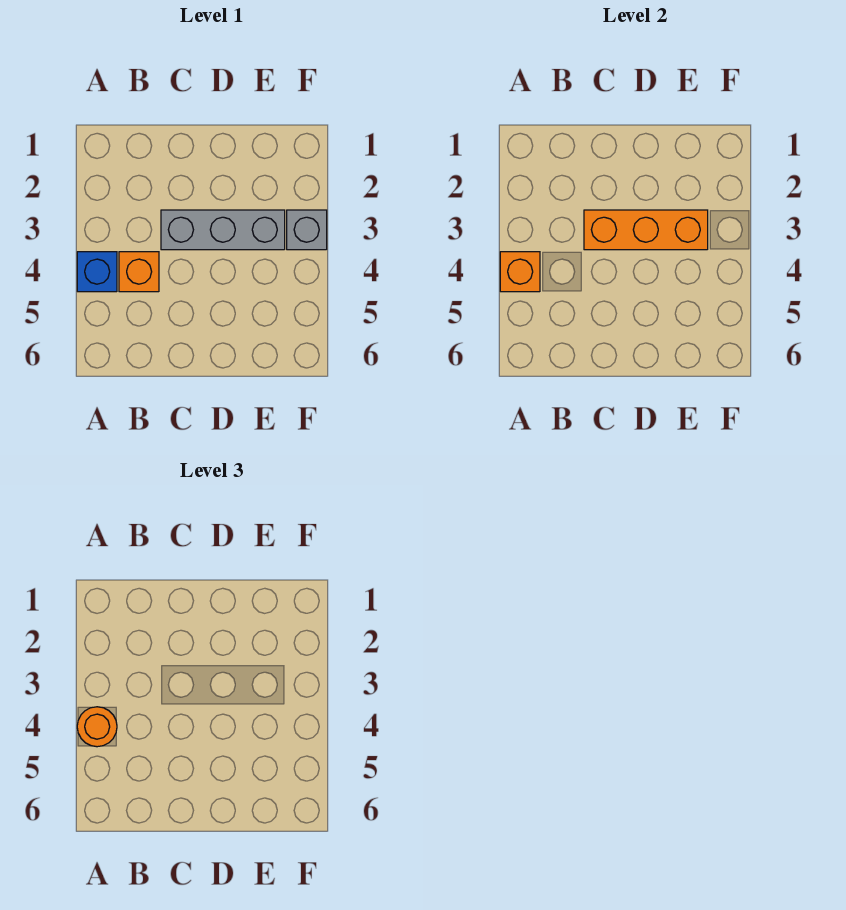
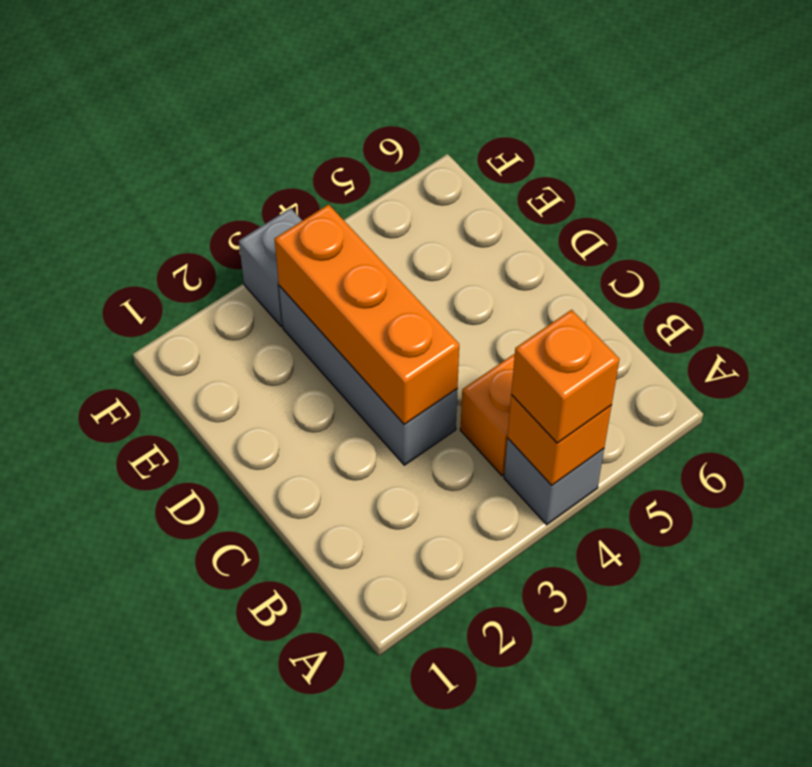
blue brick A4 level 1 -> grey brick A4 level 1
orange round brick A4 level 3 -> orange brick A4 level 3

